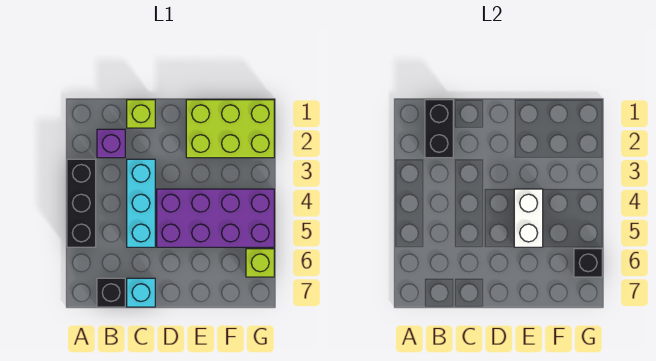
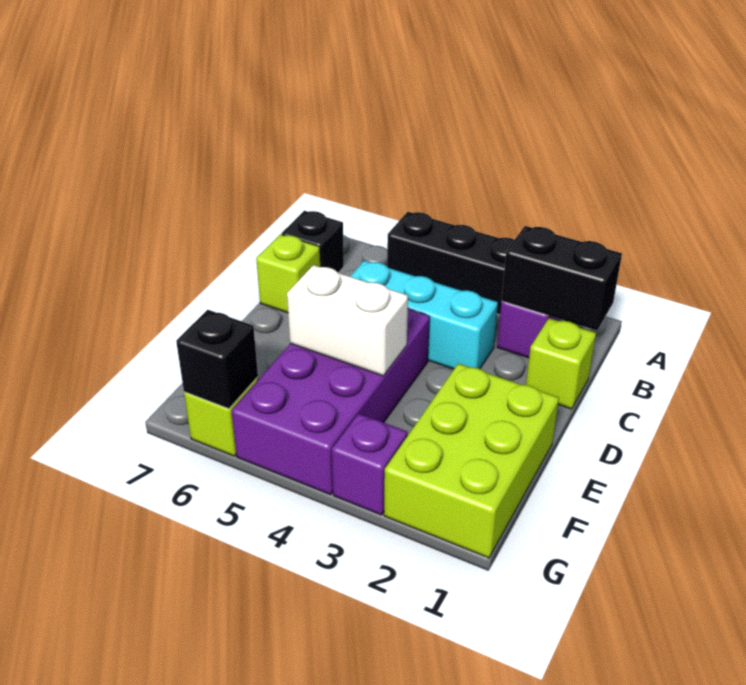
cyan brick C7 level 1 -> lime brick C7 level 1
none -> purple brick G3 level 1

